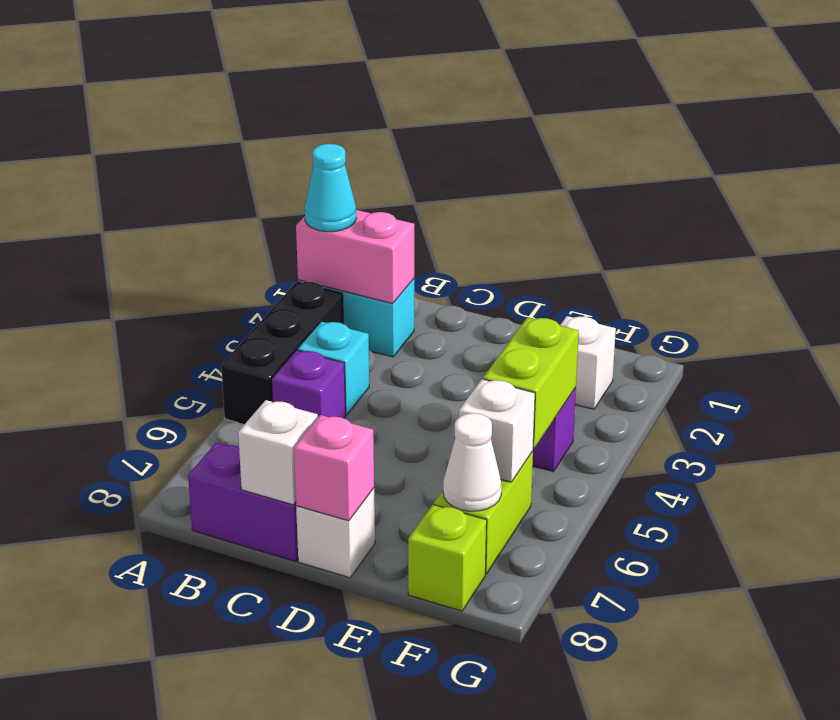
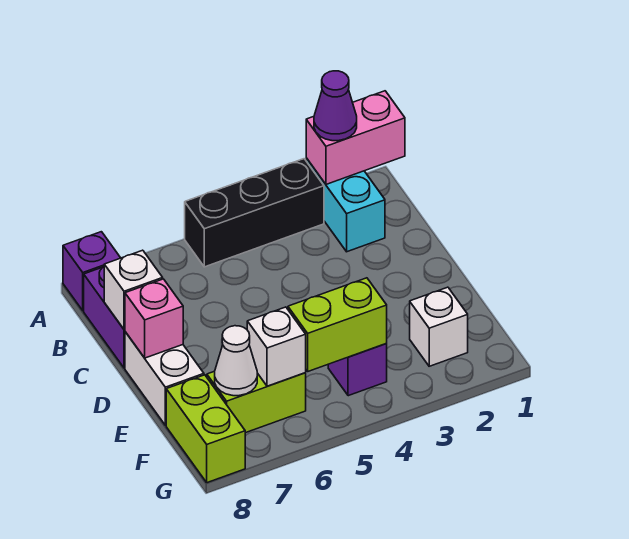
pink brick A2:B2 level 2 -> pink brick A1:A2 level 2
cyan cone A2 level 3 -> purple cone A2 level 3
cyan brick B4 level 1 -> none
purple brick B5 level 1 -> purple brick A8 level 1
white brick D8 level 1 -> white brick D8:E8 level 1
lime brick F8 level 1 -> lime brick F8:G8 level 1

